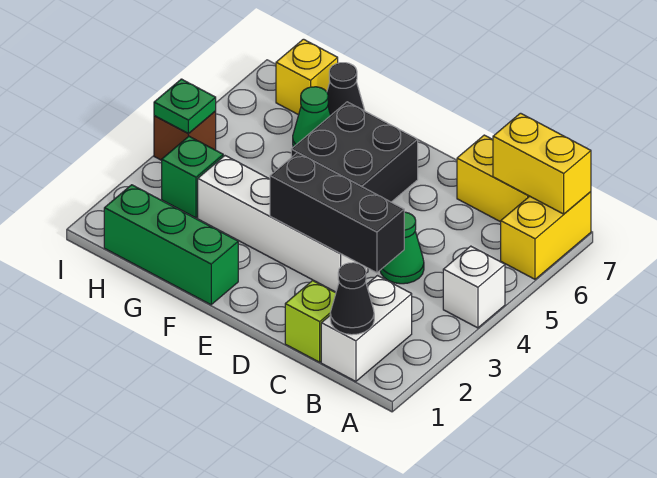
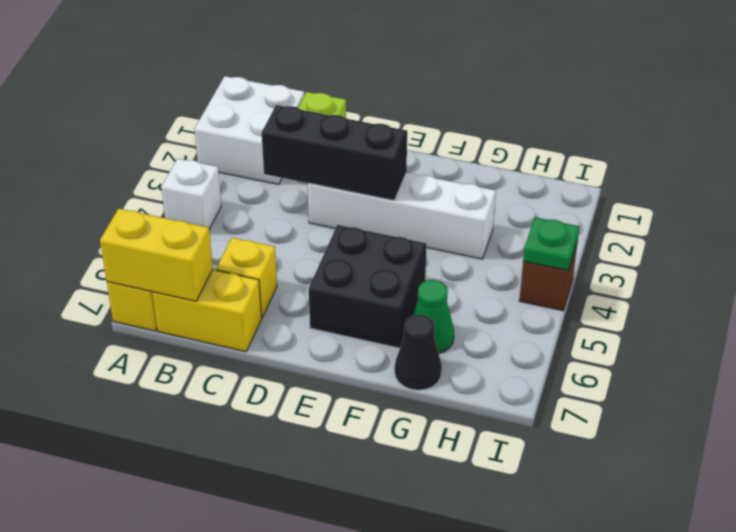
white brick B1:B2 level 1 -> white brick A1:B2 level 1
black cone B1 level 2 -> none
green cone C4 level 1 -> none
green brick F1:H1 level 1 -> none
green brick H3 level 1 -> none
yellow brick H7 level 1 -> yellow brick C6 level 1

